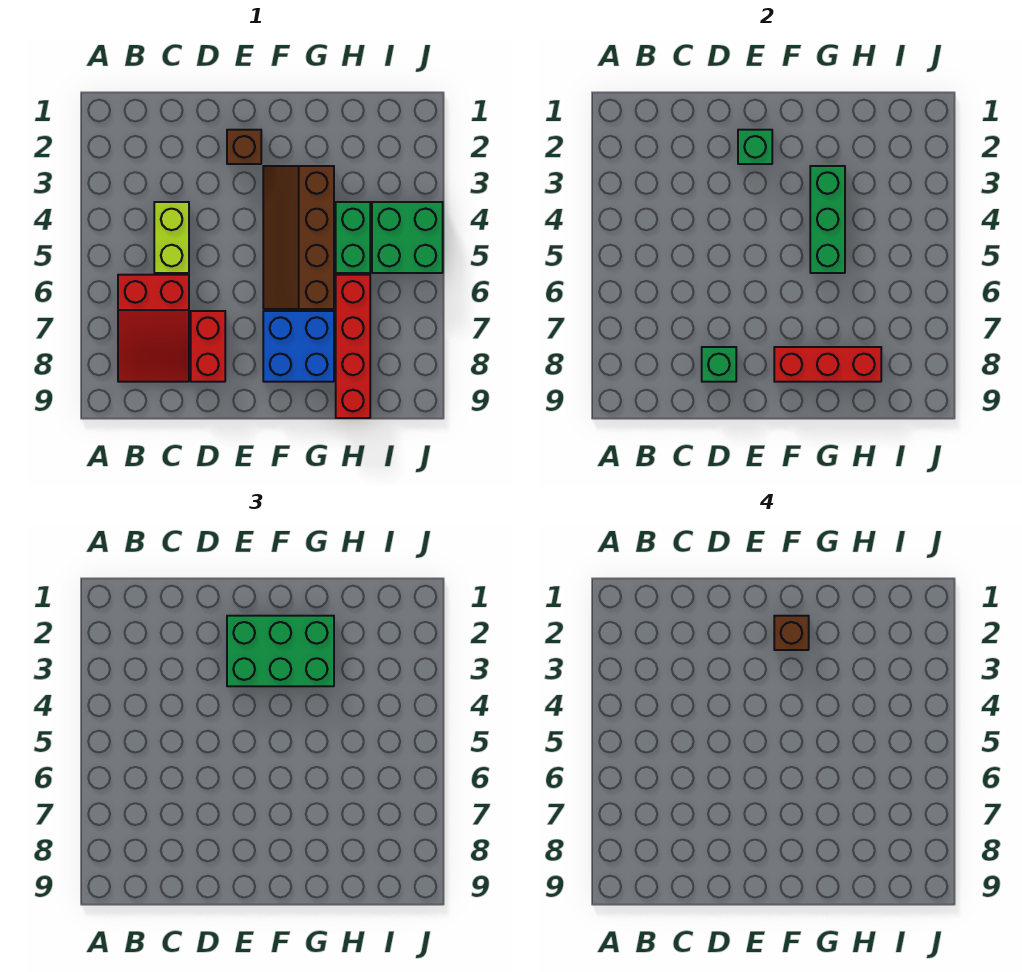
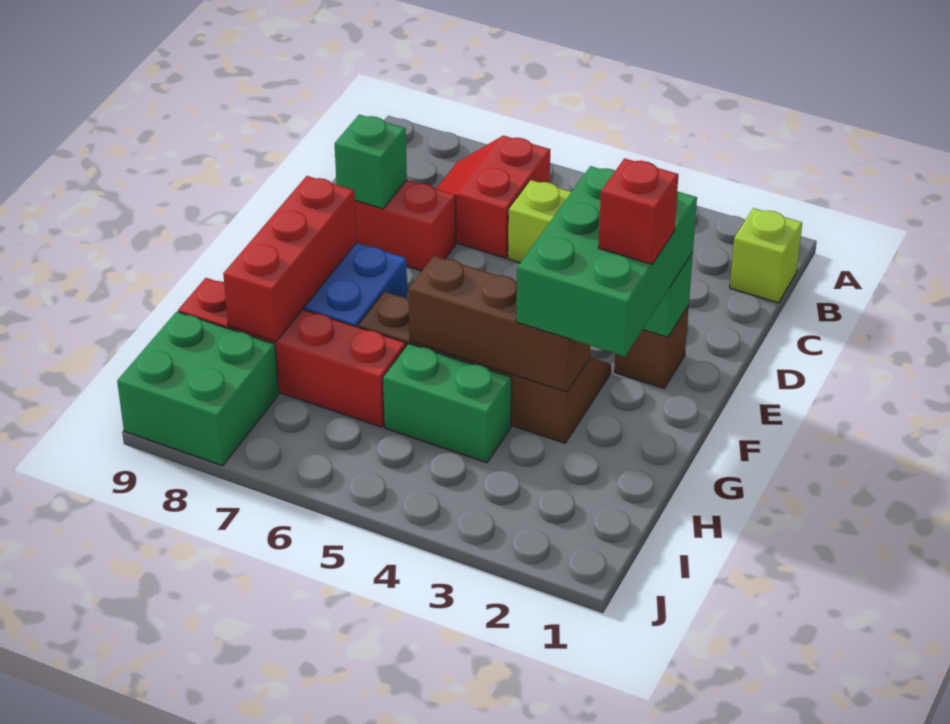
none -> lime brick B1 level 1
red slope B6:C8 level 1 top 6 -> red slope B6:C7 level 1 top 6
brown brick F2 level 4 -> red brick F2 level 4
green brick G3:G5 level 2 -> brown brick G3:G5 level 2
green brick I4:J5 level 1 -> green brick I8:J9 level 1

